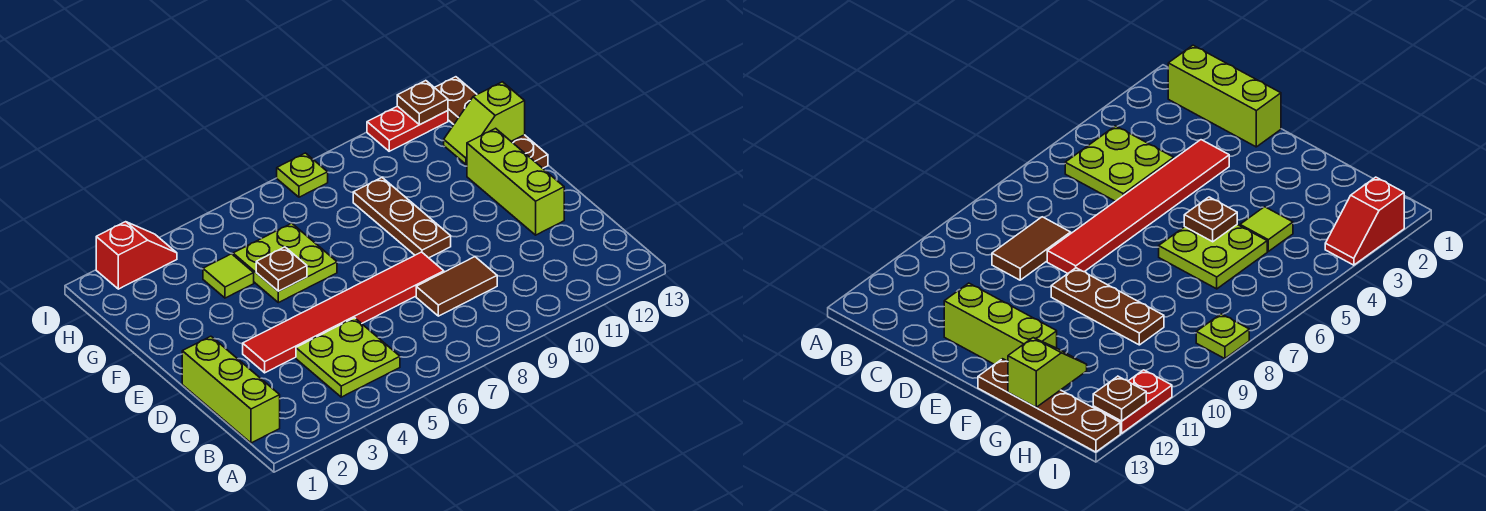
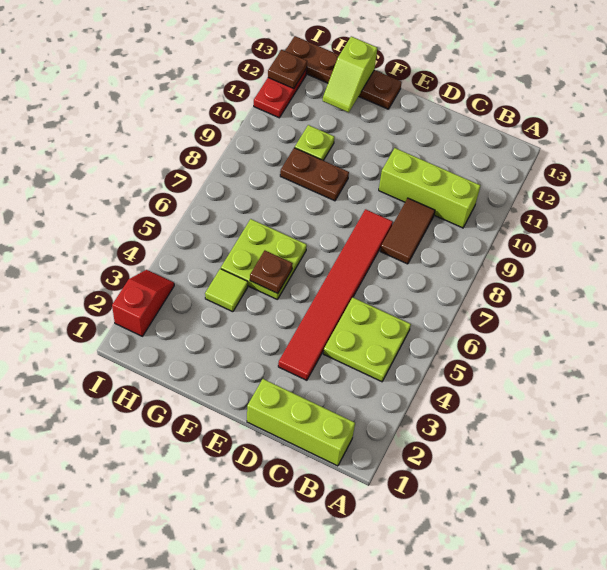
lime brick D12:F12 level 1 -> lime brick B10:D10 level 1
brown plate E9:G9 level 1 -> brown plate F9:G9 level 1
lime plate I8 level 1 -> lime plate G10 level 1

